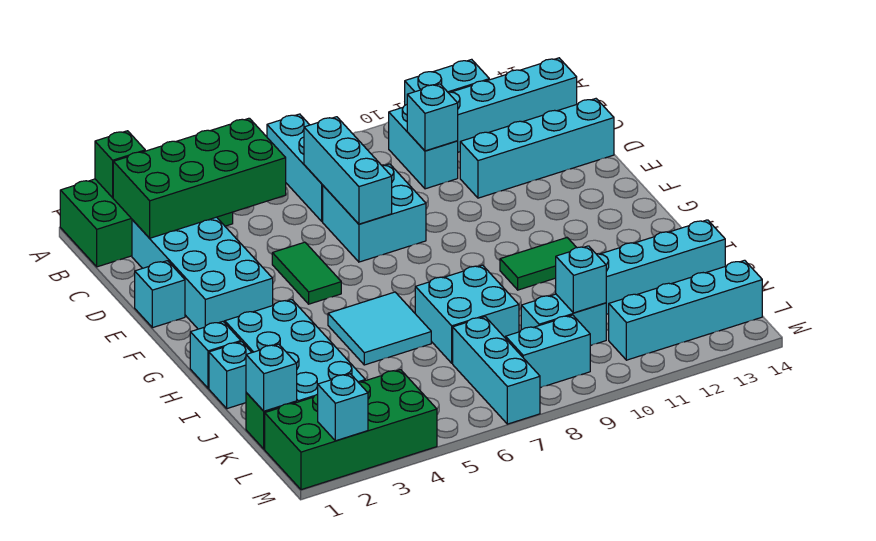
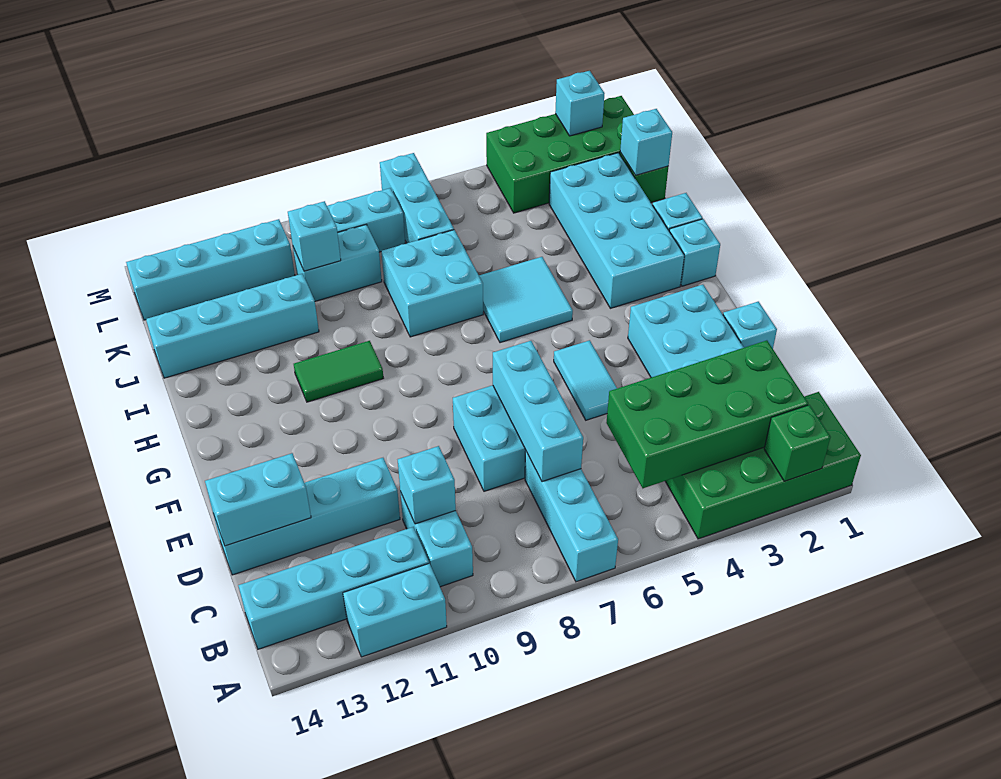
none -> cyan brick D13:D14 level 2
green tile E5:F5 level 1 -> cyan tile E5:F5 level 1

